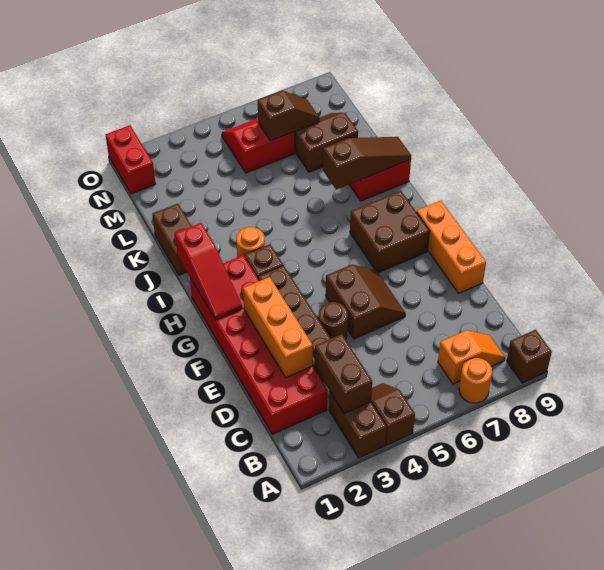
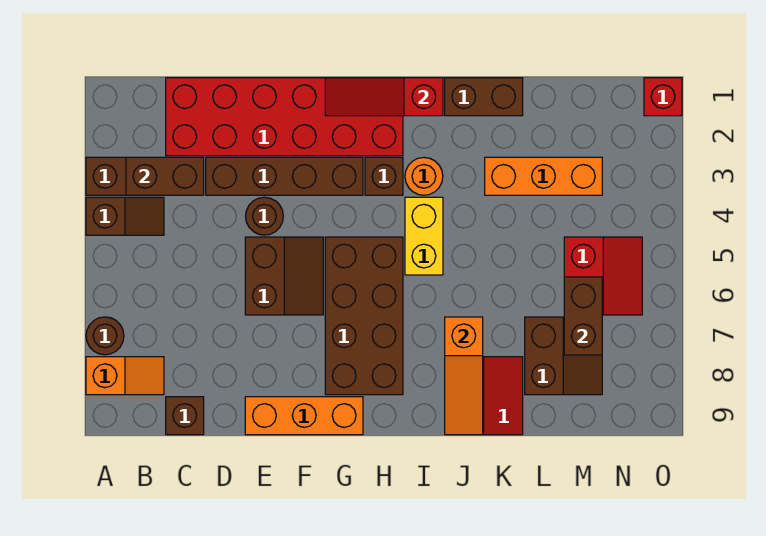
orange round brick A7 level 1 -> brown round brick A7 level 1
brown brick A9 level 1 -> brown brick C9 level 1
orange slope B7:B8 level 1 top 7 -> orange slope A8:B8 level 1 top A
orange brick D2:F2 level 2 -> orange brick K3:M3 level 1
brown slope E5:F6 level 1 top 5 -> brown slope E5:F6 level 1 top E
brown brick G7:H8 level 1 -> brown brick G5:H8 level 1
none -> yellow brick I4:I5 level 1
brown slope J7:J9 level 2 top 7 -> orange slope J7:J9 level 2 top 7
brown slope M6:M7 level 2 top 6 -> brown brick M6:M7 level 2
red brick N1:O1 level 1 -> red brick O1 level 1

